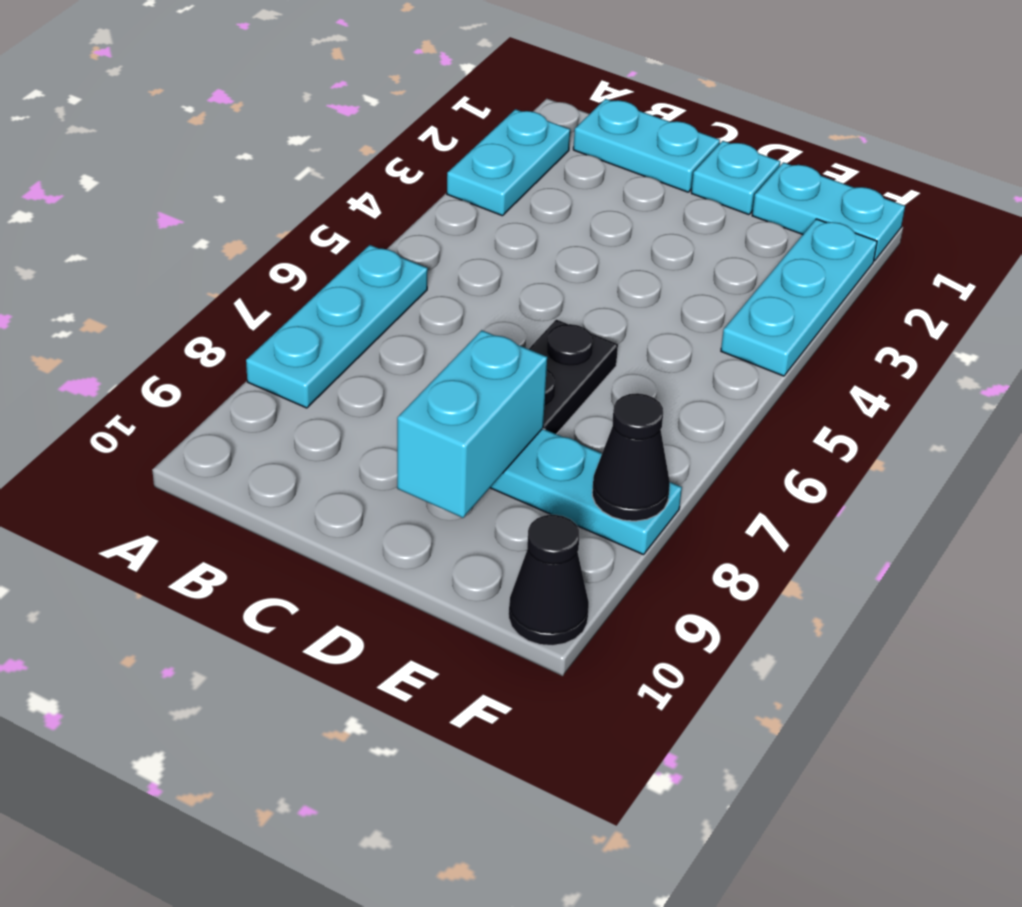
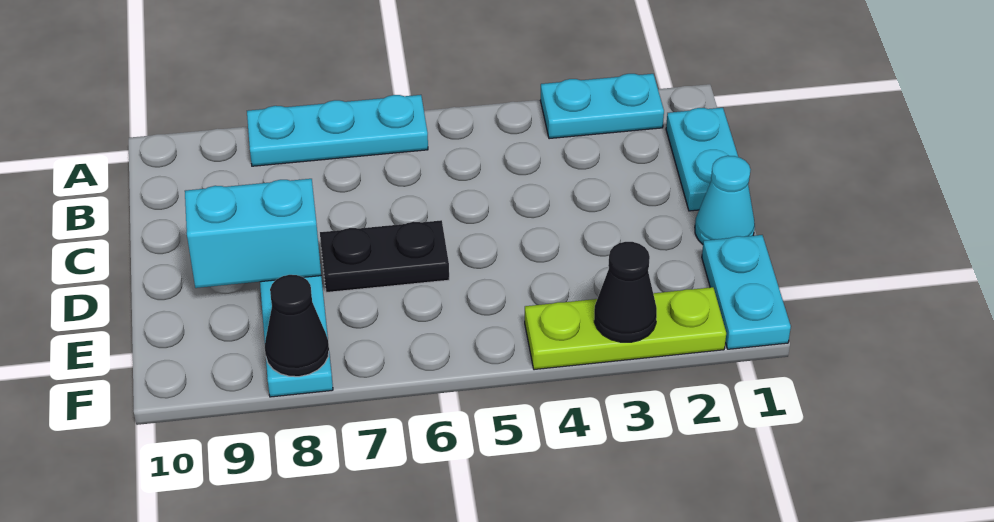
cyan plate D1 level 1 -> cyan cone D1 level 1
cyan plate F2:F4 level 1 -> lime plate F2:F4 level 1
black cone F10 level 1 -> black cone F3 level 2

